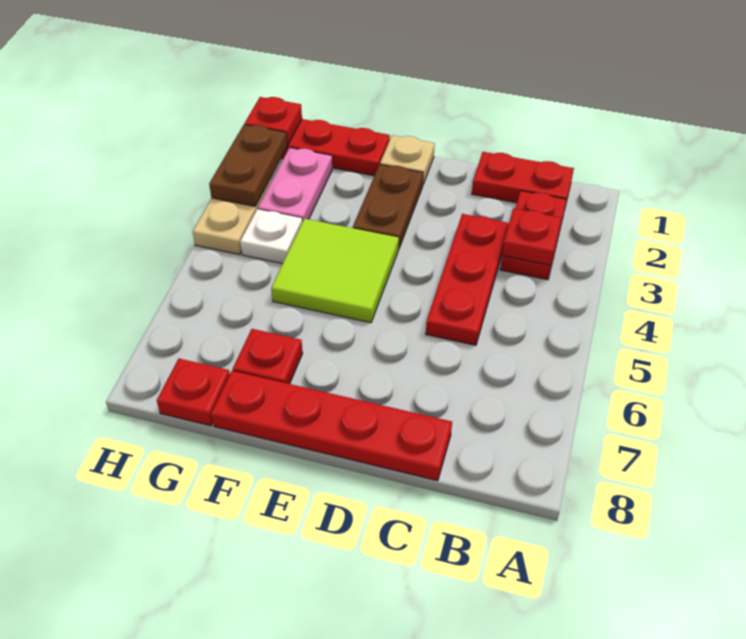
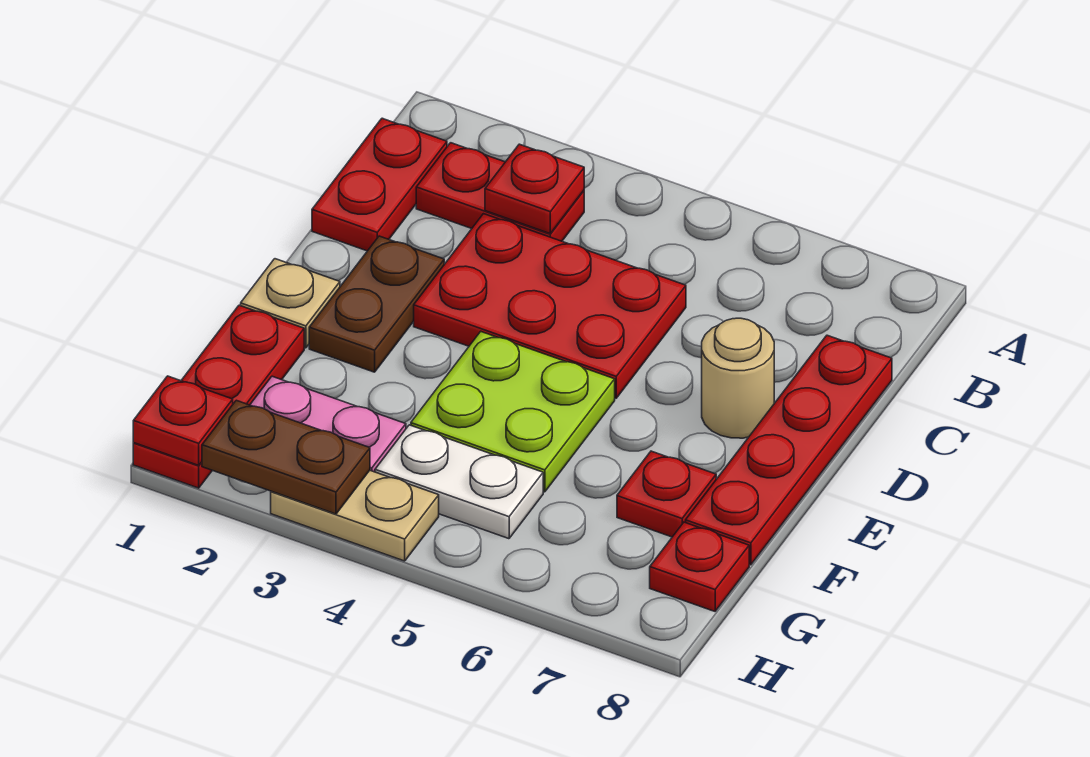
red plate C3:C5 level 1 -> red plate C3:D5 level 1
none -> tan round brick D7 level 1
brown plate E2:E3 level 1 -> brown plate D2:E2 level 1
lime tile E4:F5 level 1 -> lime plate E4:F5 level 1
white plate G4 level 1 -> white plate G4:G5 level 1

